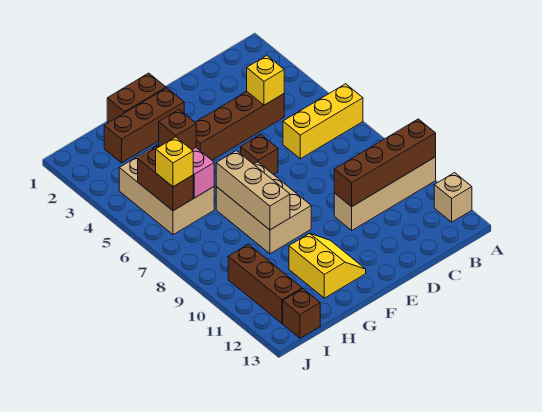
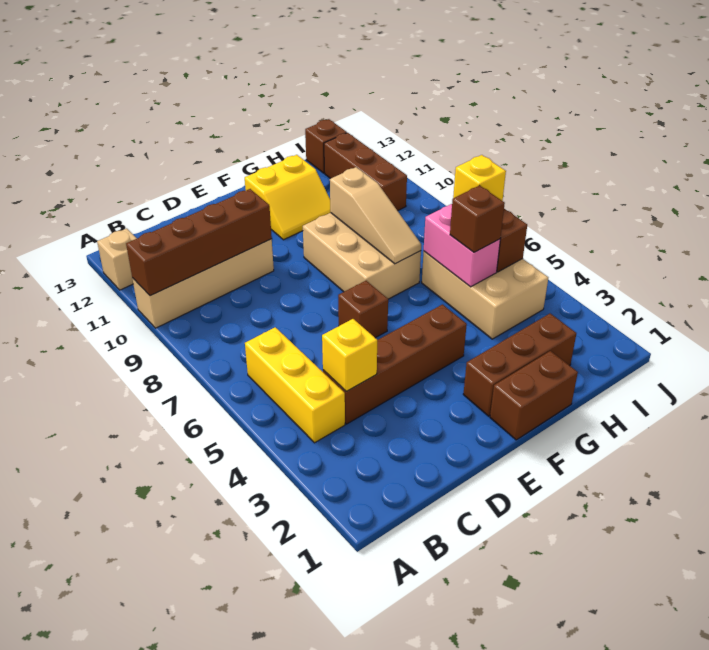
yellow brick A6:C6 level 1 -> yellow brick B4:B6 level 1
yellow slope F11:G12 level 1 top G -> yellow slope F11:G12 level 1 top 12
tan brick G7:G9 level 2 -> tan slope G7:G9 level 2 top 9

